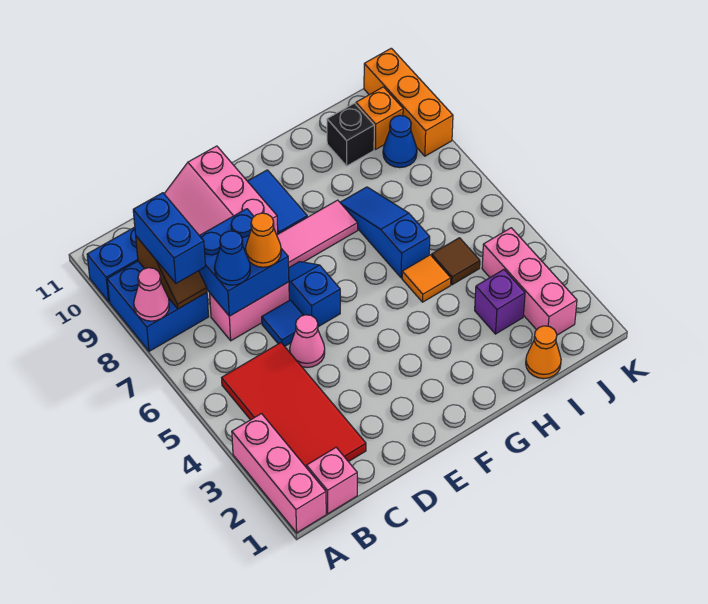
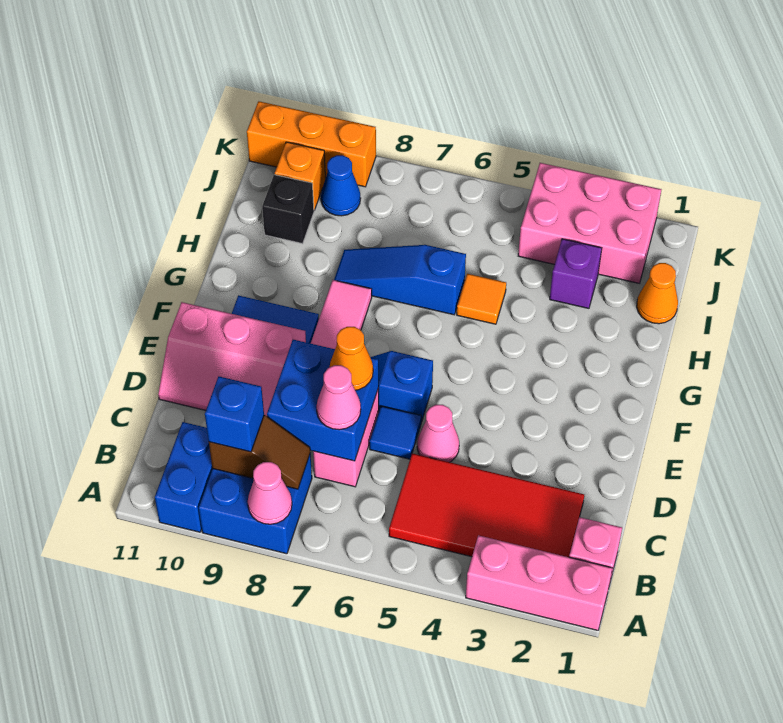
blue brick B8:B9 level 3 -> blue brick B9 level 3
blue cone C7 level 3 -> pink cone C7 level 3
brown tile I5 level 1 -> none
pink brick J2:J4 level 1 -> pink brick J2:K4 level 1

